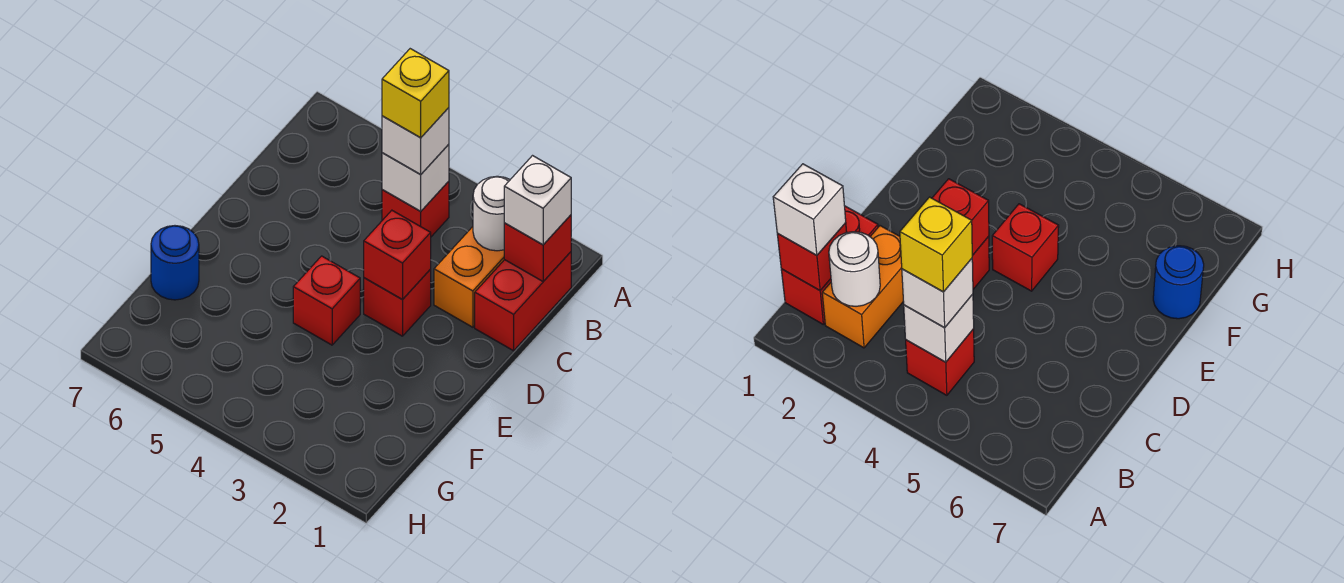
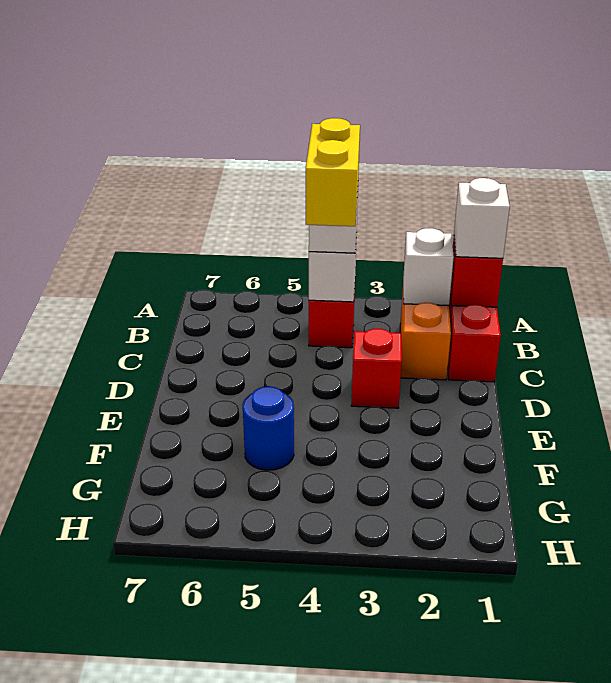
white round brick B2 level 2 -> white brick B2 level 2
yellow brick B4 level 4 -> yellow brick B4:C4 level 4
red brick D3 level 2 -> none
red brick E4 level 1 -> none
blue round brick F7 level 1 -> blue round brick F5 level 1

